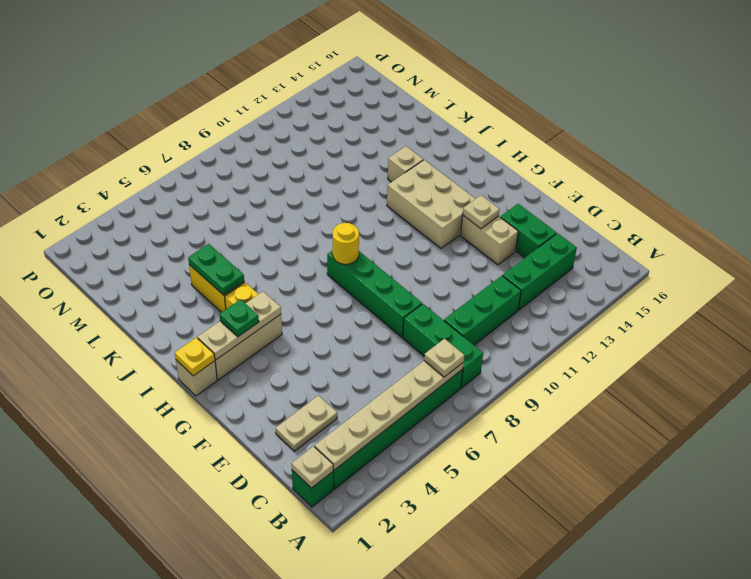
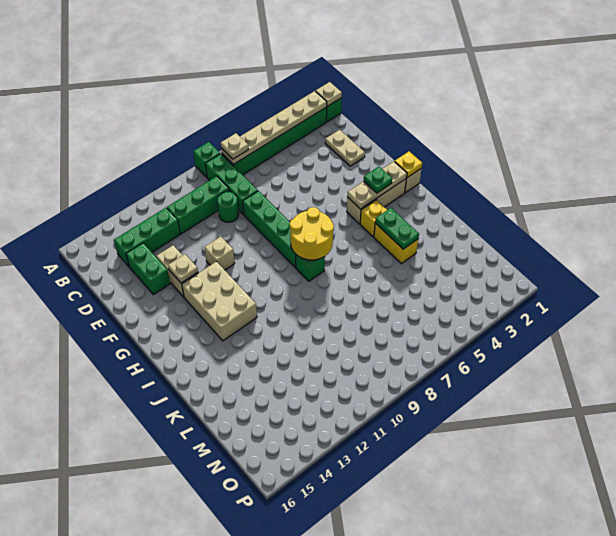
none -> green brick A8 level 1
tan plate D2:D3 level 1 -> tan plate D2:E2 level 1
none -> green round brick D9 level 1
yellow round brick H8 level 2 -> yellow round brick H7:I8 level 2
none -> green brick I8 level 1
tan brick J13 level 1 -> tan brick F11 level 1

